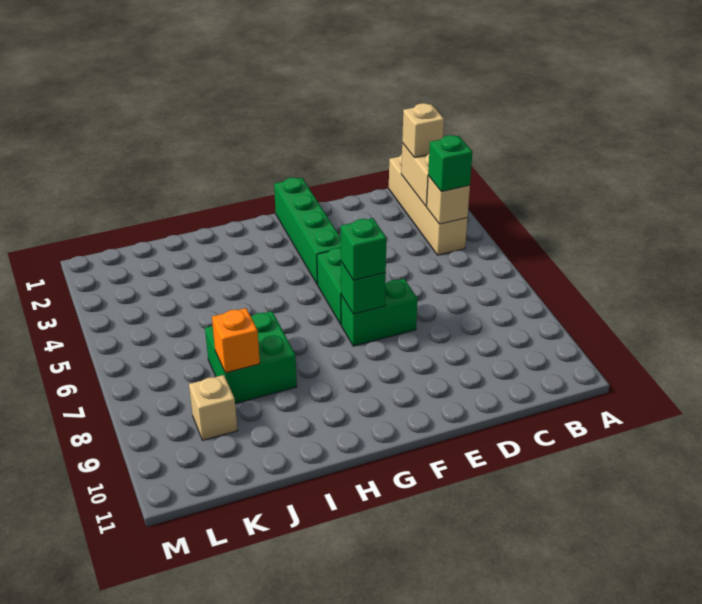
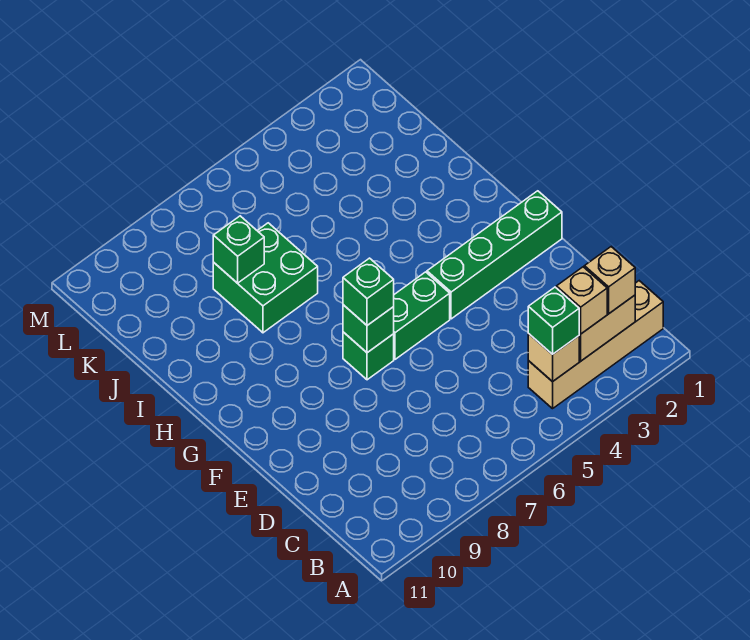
green brick E7:F7 level 1 -> green brick F7 level 1
orange brick J8 level 2 -> green brick J8 level 2
tan brick K9 level 1 -> tan brick B3 level 3

